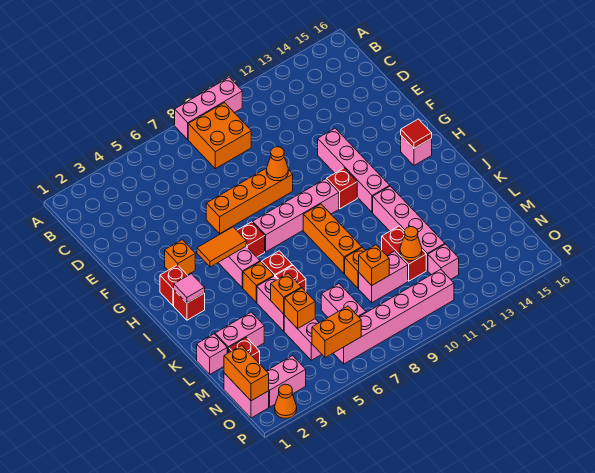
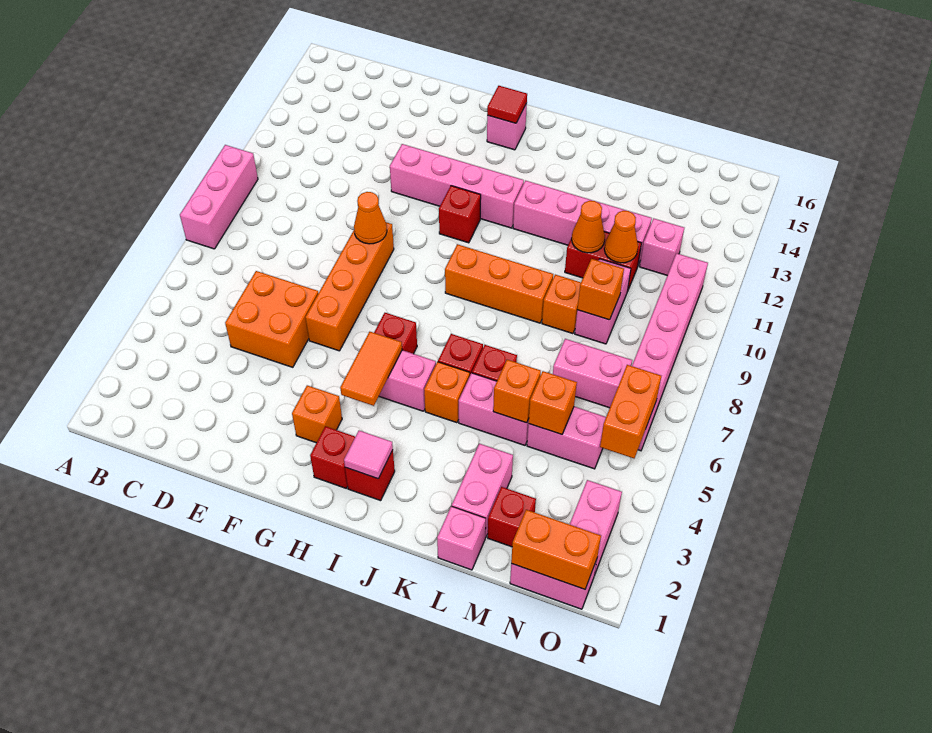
orange brick B8:C9 level 1 -> orange brick D5:E6 level 1
pink brick H7:H10 level 1 -> none
orange cone P2 level 1 -> orange cone L11 level 2

